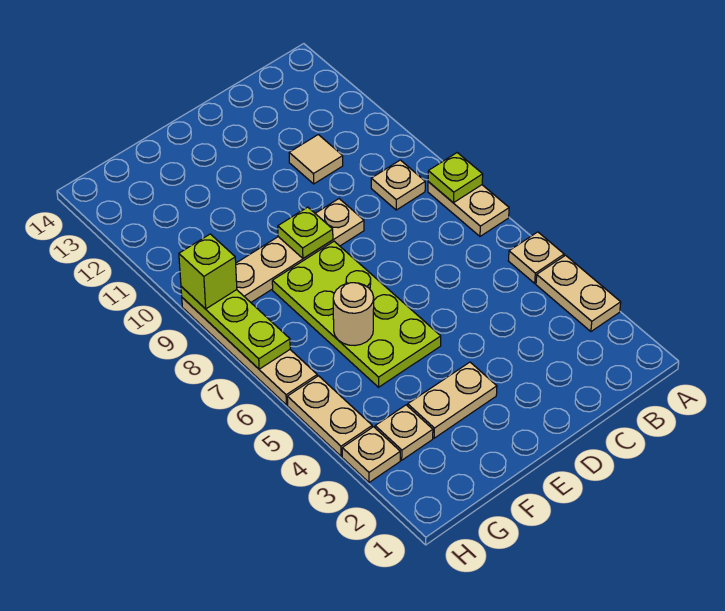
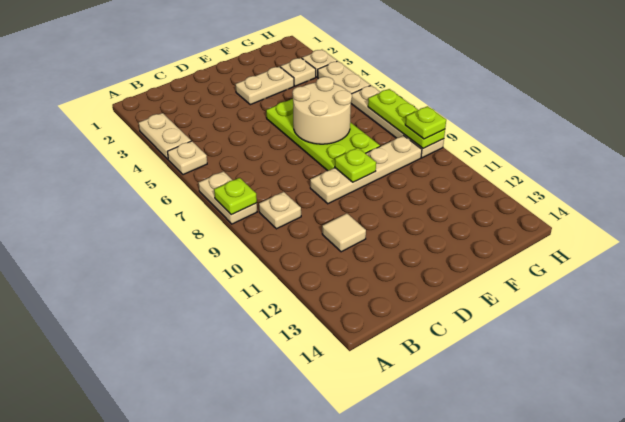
tan round brick F6 level 2 -> tan round brick E6:F7 level 2
lime brick H9 level 3 -> lime plate H9 level 3

